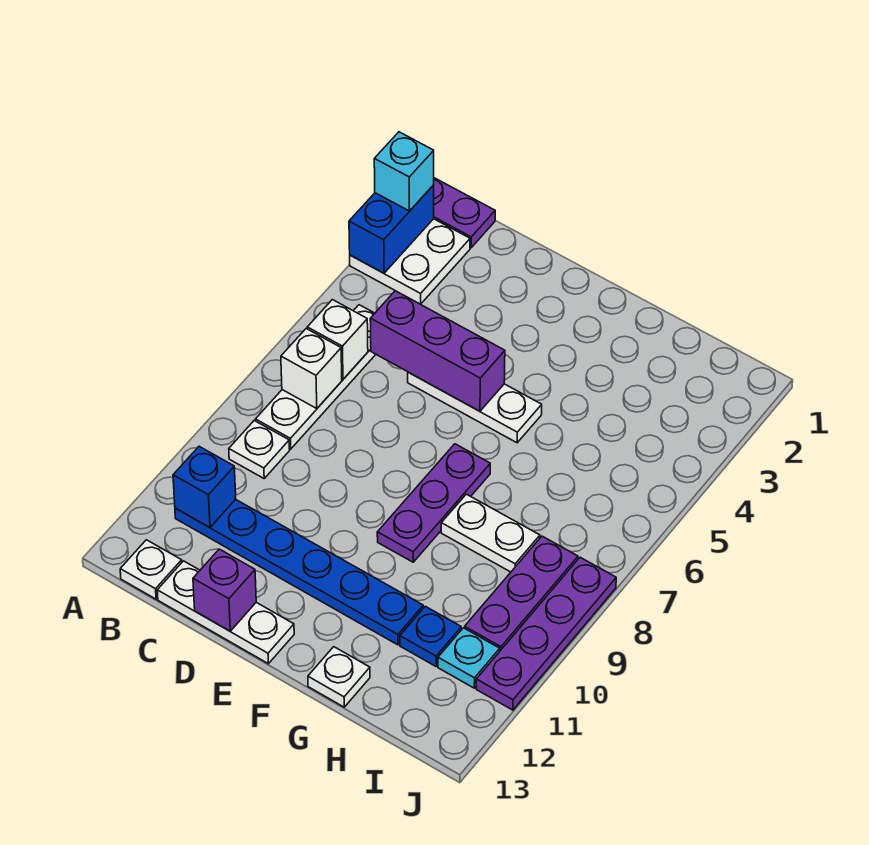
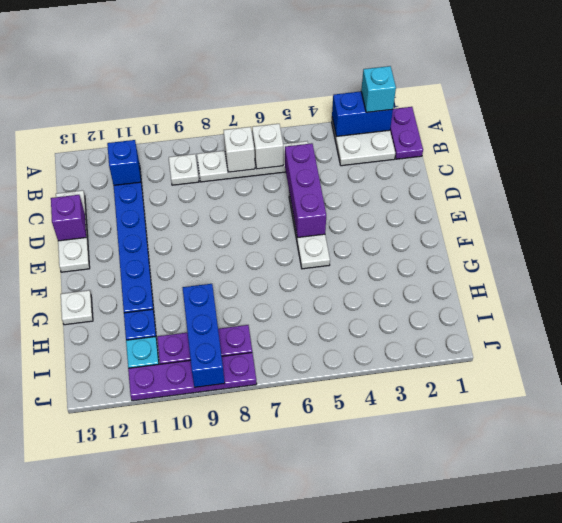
white plate B13 level 1 -> none
purple plate F7:F9 level 1 -> none
white plate G8:H8 level 1 -> none
none -> blue brick H9:J9 level 2

